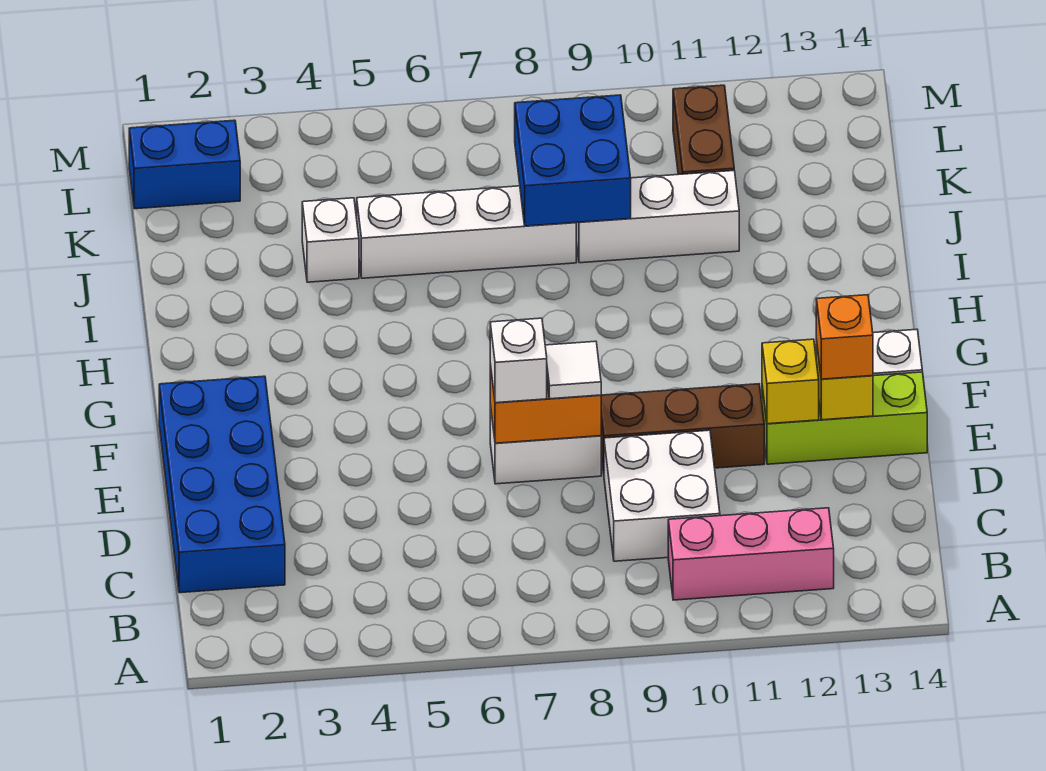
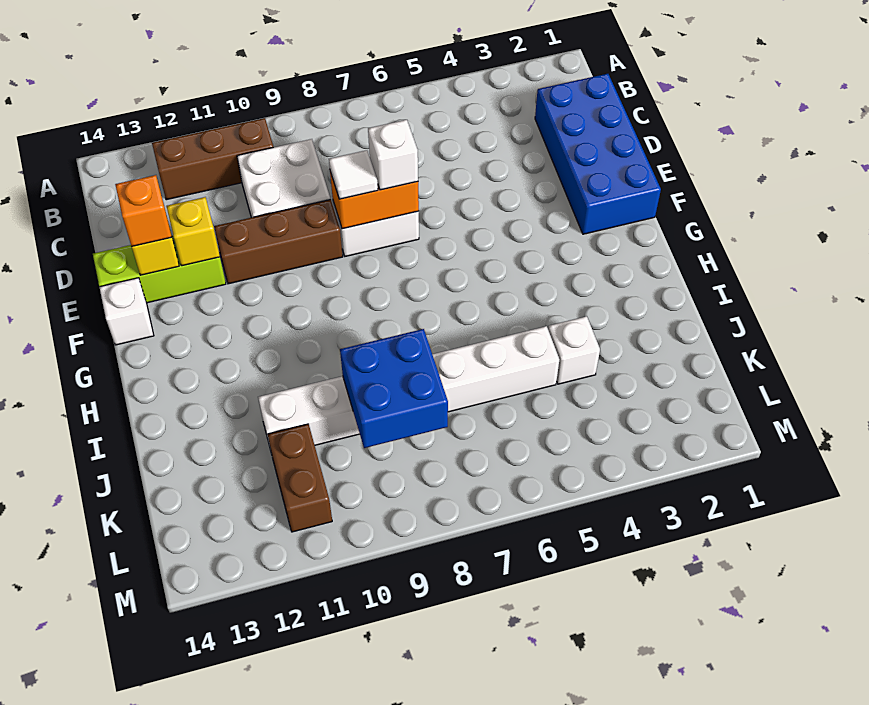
pink brick B10:B12 level 1 -> brown brick B10:B12 level 1
blue brick L1:L2 level 1 -> none

